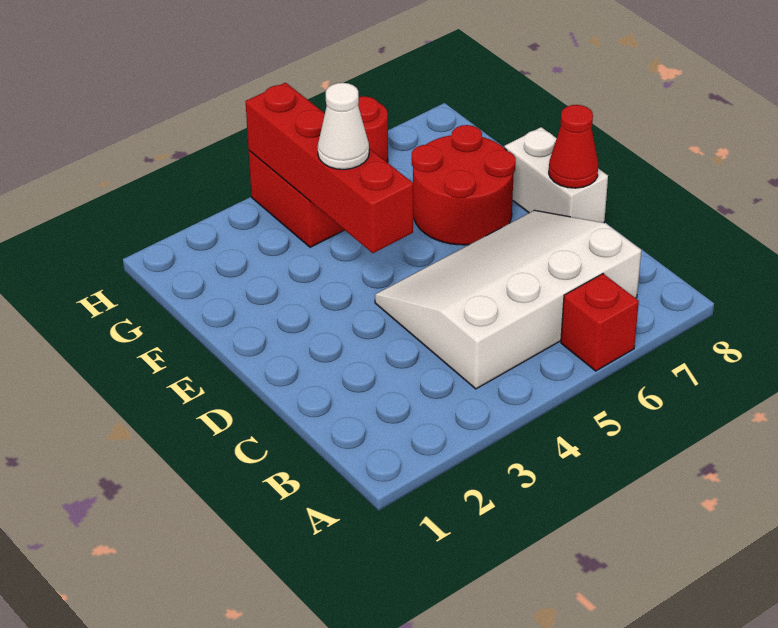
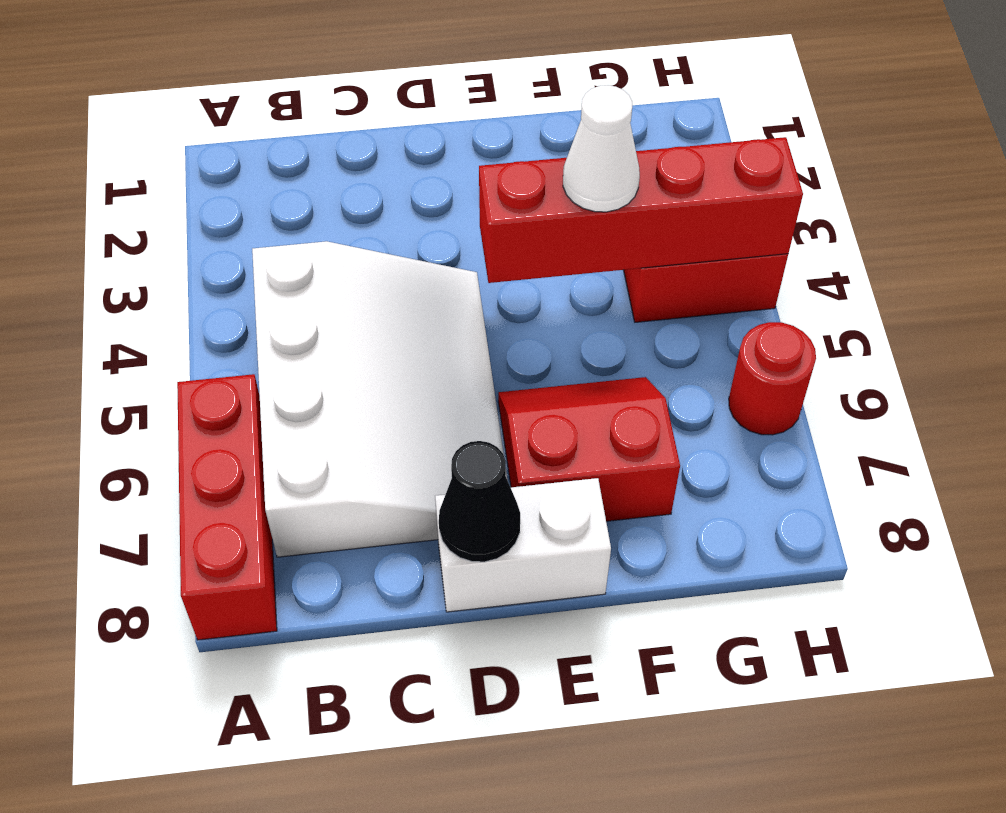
red brick A6 level 1 -> red brick A6:A8 level 1
red cone D8 level 2 -> black cone D8 level 2
red round brick E6:F7 level 1 -> red slope E6:F7 level 1 top 7

